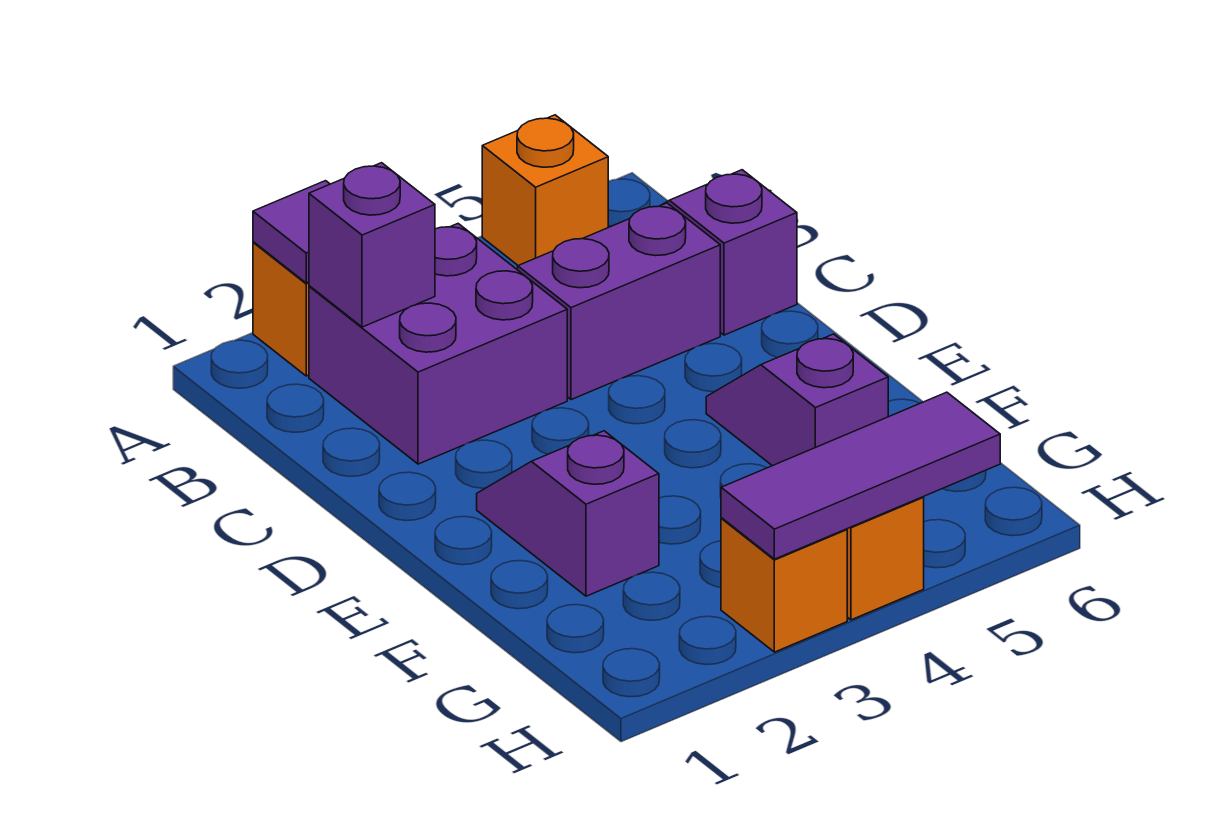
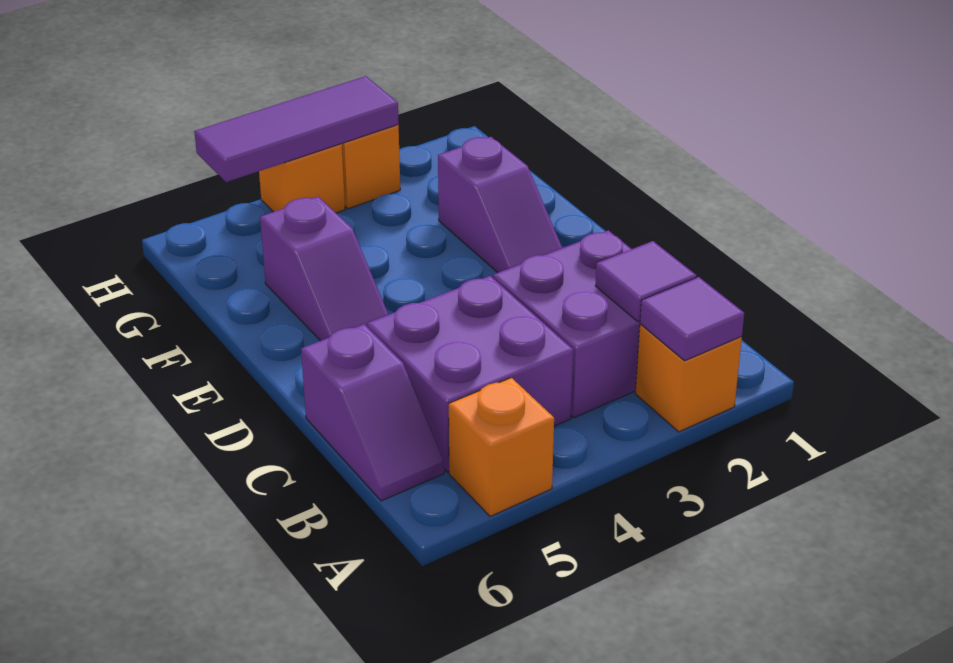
purple brick B2 level 2 -> purple tile B2 level 2
purple brick C4:C5 level 1 -> purple brick B4:C5 level 1

